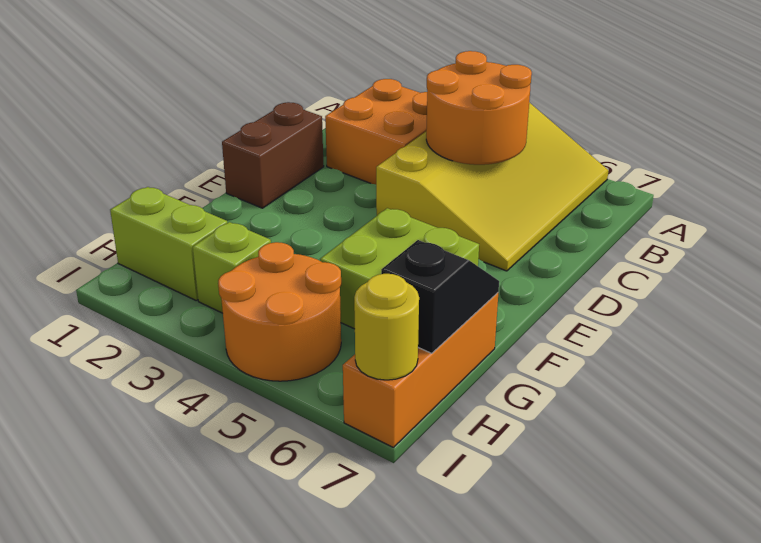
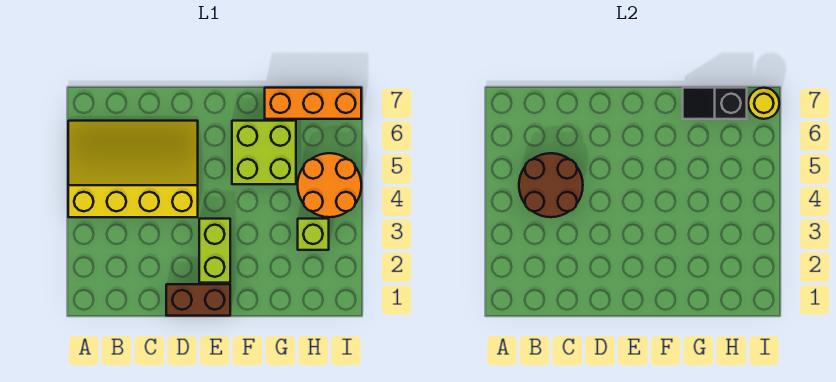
orange brick B2:C3 level 1 -> none
orange round brick B4:C5 level 2 -> brown round brick B4:C5 level 2
lime brick H1:H2 level 1 -> lime brick E2:E3 level 1

